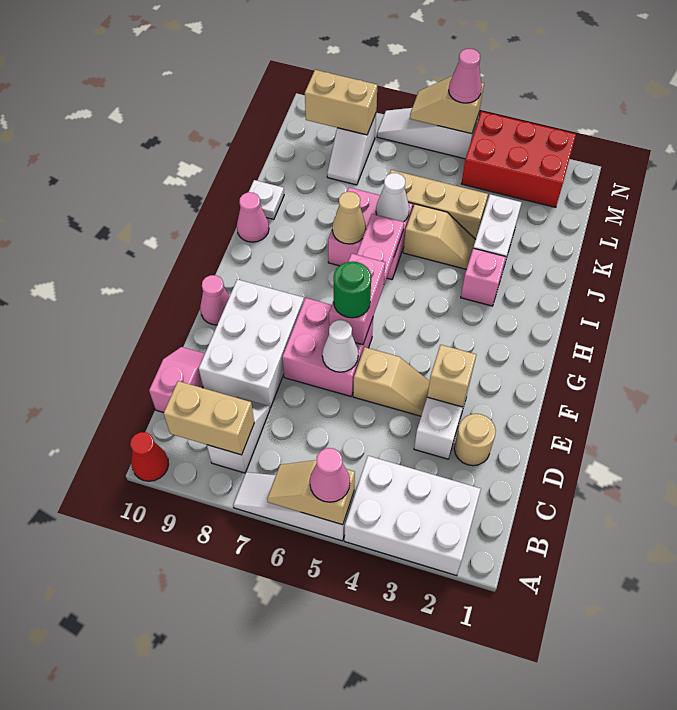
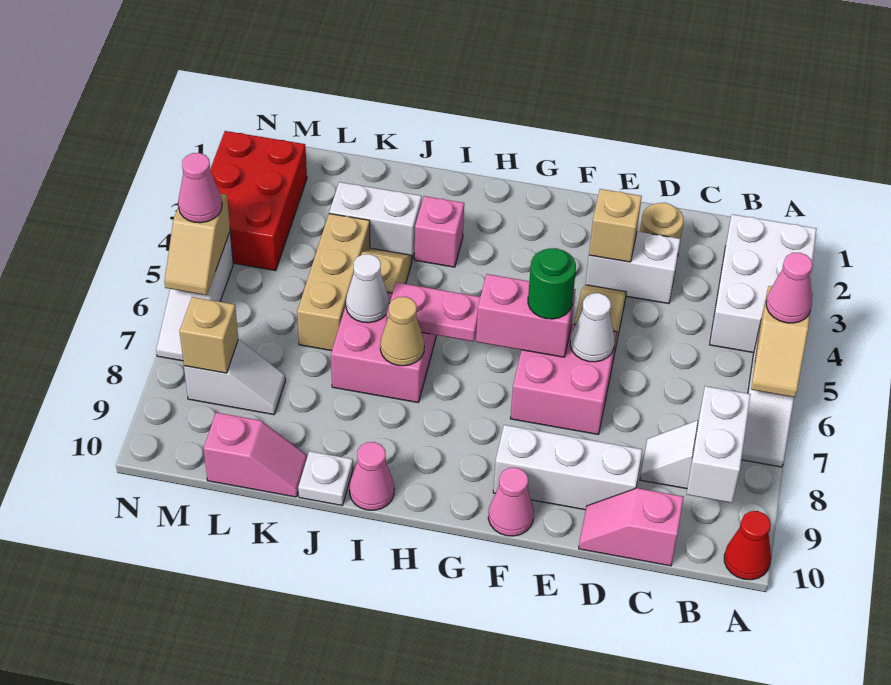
tan brick B8:B9 level 2 -> white brick B8:B9 level 2
white brick D8:F9 level 1 -> white brick D9:F9 level 1
none -> pink slope K10:L10 level 1 top L
tan brick M8:M9 level 2 -> tan brick M8 level 2

